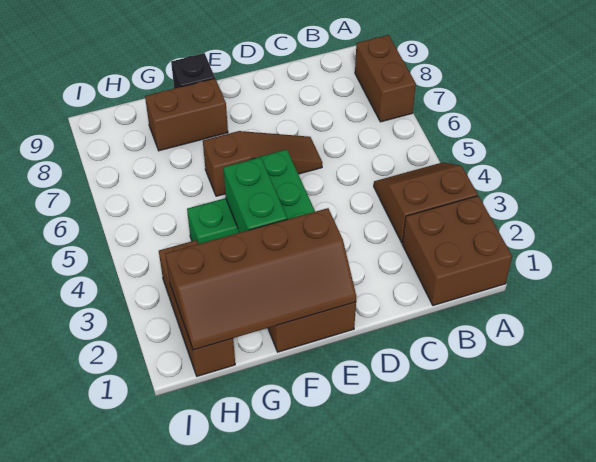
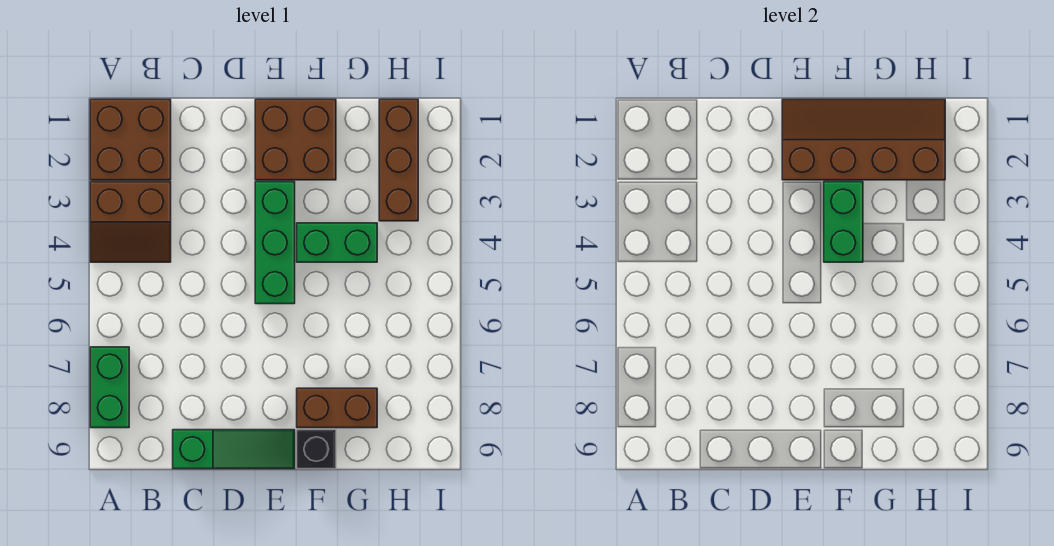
brown brick A7:A8 level 1 -> green brick A7:A8 level 1
none -> green slope C9:E9 level 1 top C
brown slope D6:F6 level 1 top F -> none

